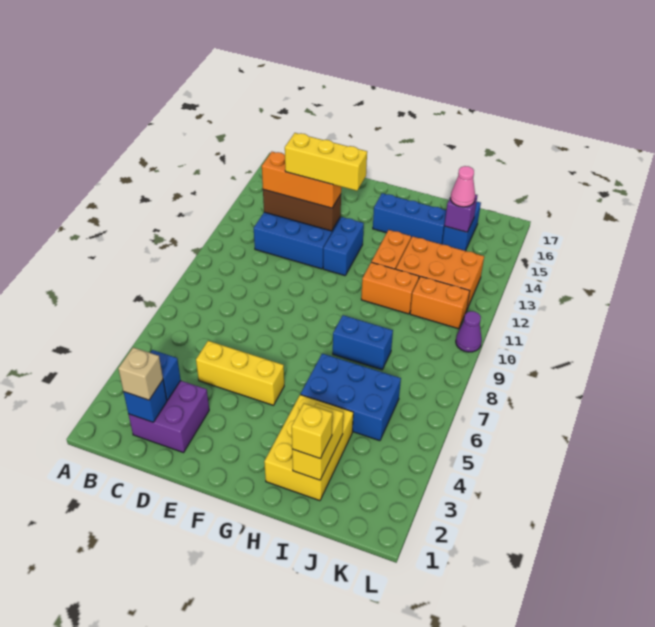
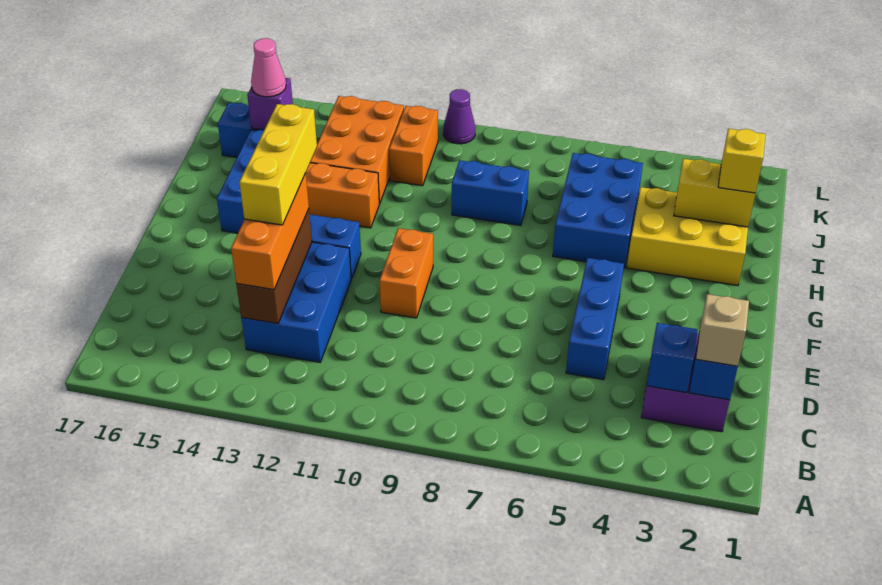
yellow brick D5:F5 level 1 -> blue brick D5:F5 level 1
blue brick H8:I8 level 1 -> blue brick I8:I9 level 1
orange brick H11:I11 level 1 -> orange brick E10:F10 level 1

